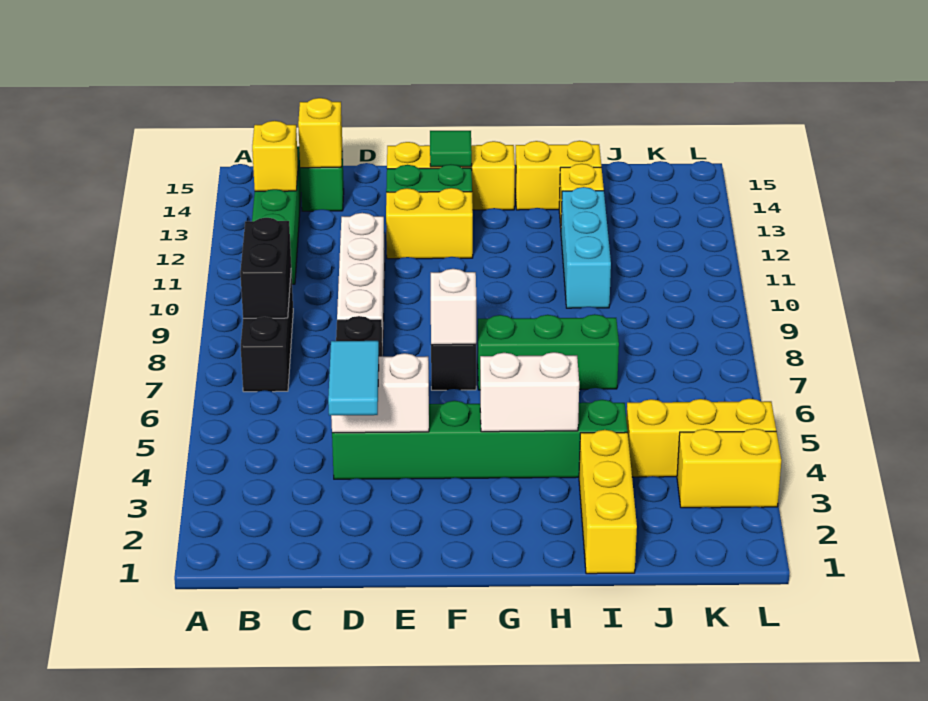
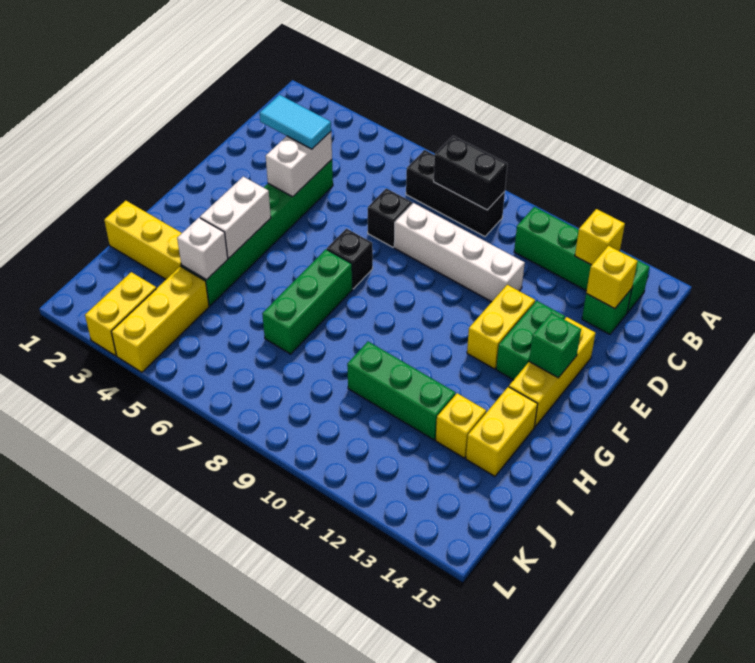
white brick F7 level 2 -> white brick I4 level 2
green tile F14 level 2 -> green brick F14 level 2
cyan brick I10:I12 level 1 -> green brick I10:I12 level 1

